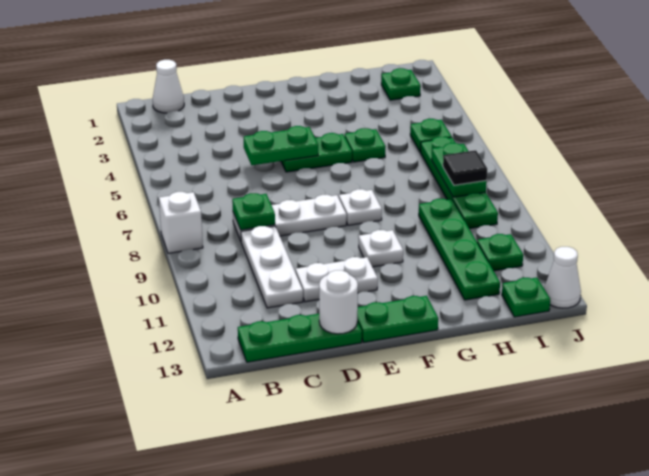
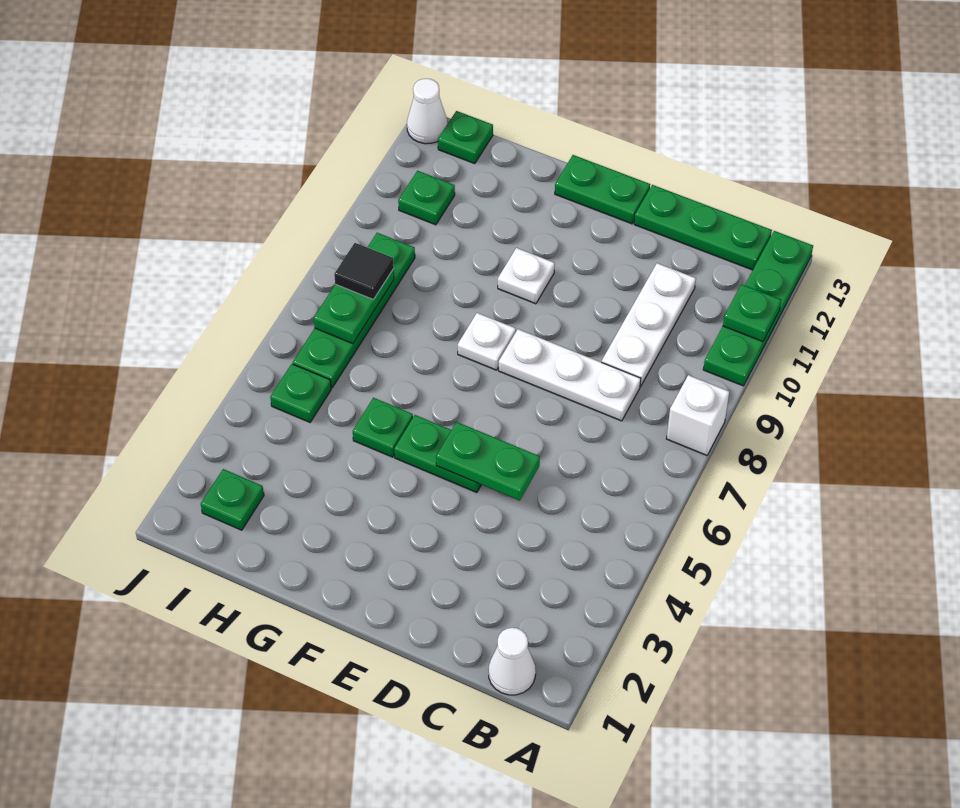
green plate C8 level 2 -> green plate A11 level 2
white plate D11:E11 level 1 -> none
white round brick D13 level 2 -> none
green plate H9:H12 level 1 -> green plate A10:A13 level 1

